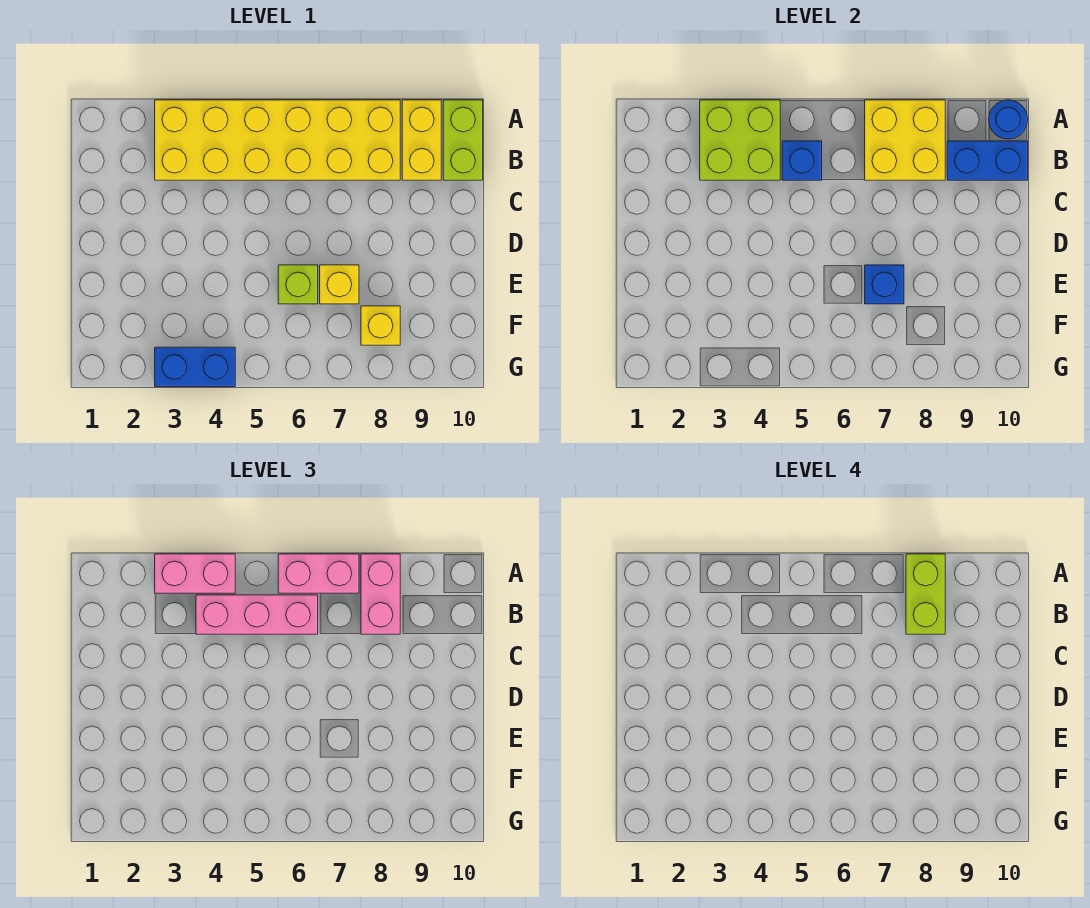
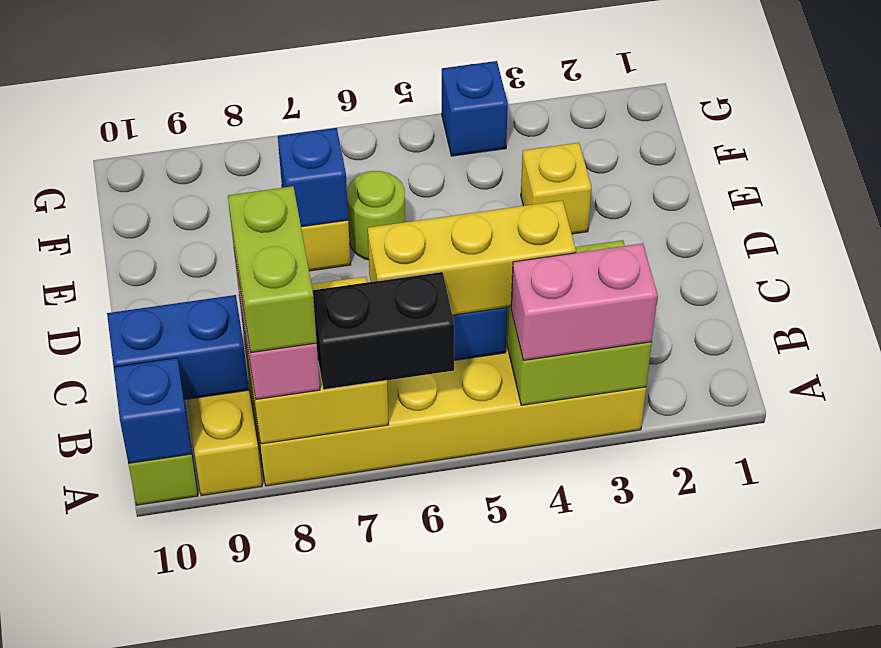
pink brick A6:A7 level 3 -> black brick A6:A7 level 3
blue round brick A10 level 2 -> blue brick A10 level 2
pink brick B4:B6 level 3 -> yellow brick B4:B6 level 3
lime brick E6 level 1 -> lime round brick E6 level 1
yellow brick F8 level 1 -> yellow brick E3 level 1
blue brick G3:G4 level 1 -> blue brick G4 level 1

